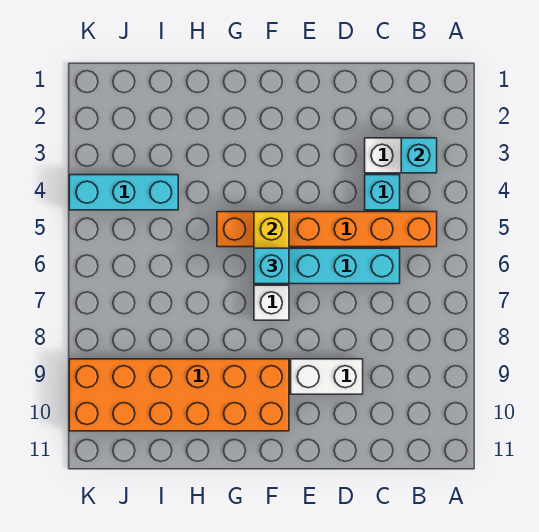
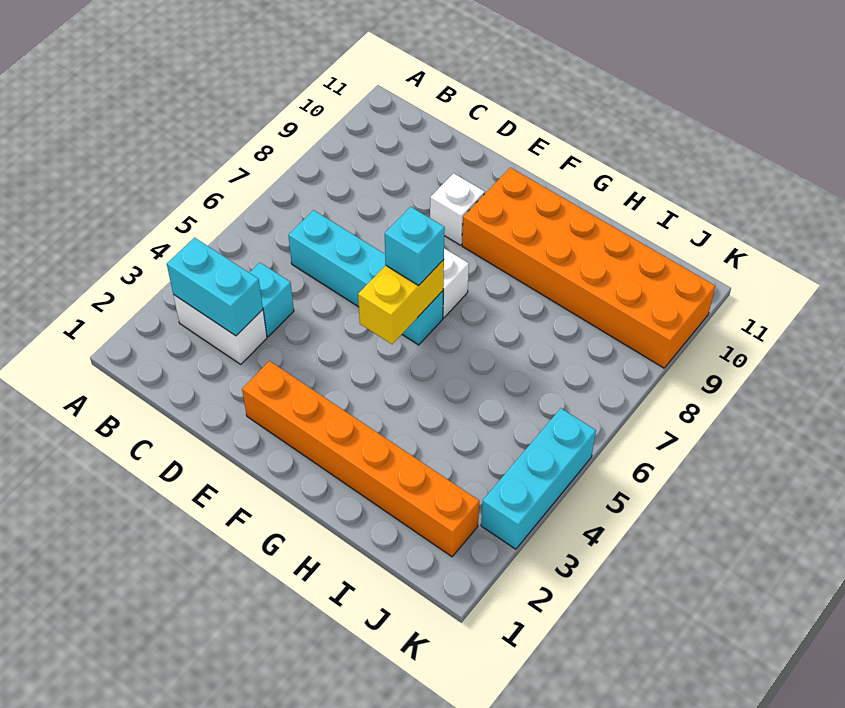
cyan brick B3 level 2 -> cyan brick B3:C3 level 2
orange brick B5:G5 level 1 -> orange brick E2:J2 level 1
white brick D9:E9 level 1 -> white brick E9 level 1
cyan brick I4:K4 level 1 -> cyan brick K3:K5 level 1

